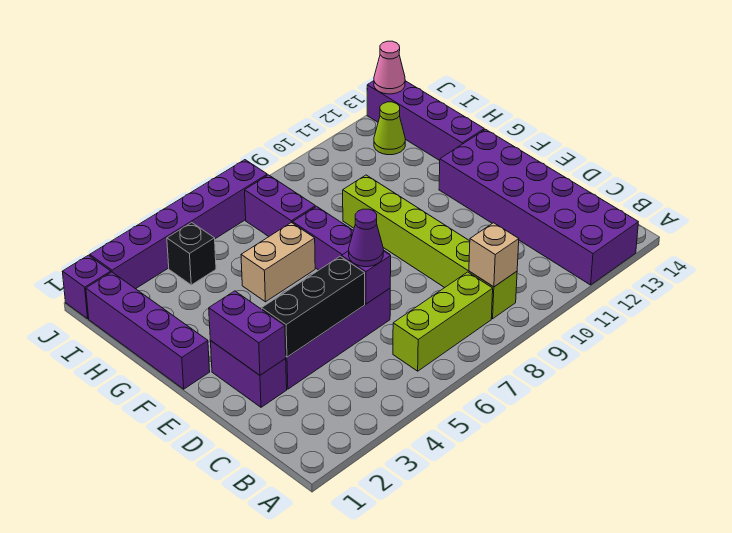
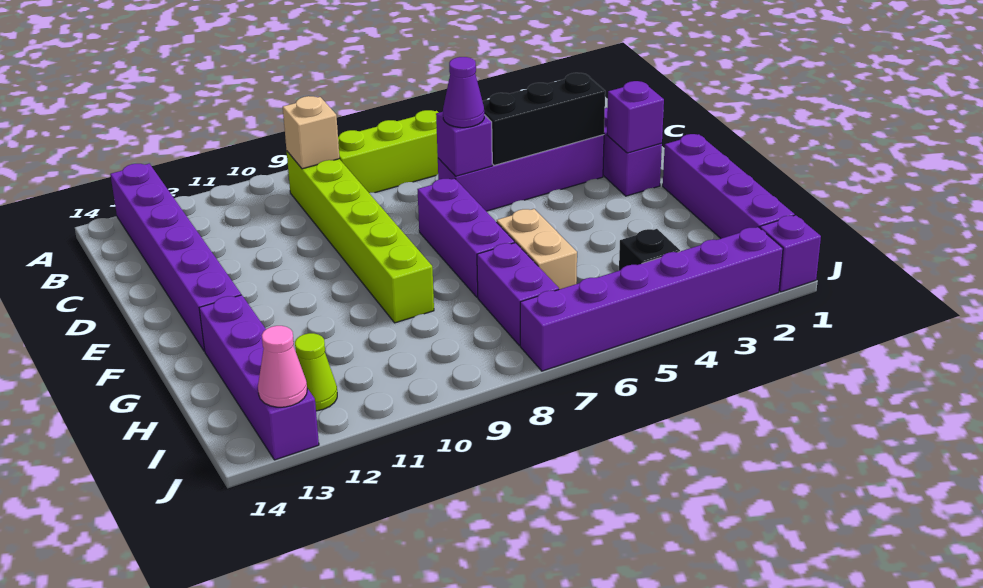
purple brick A12:F13 level 1 -> purple brick A13:F13 level 1
purple brick D2:E2 level 2 -> purple brick E2 level 2
tan brick G5:G6 level 1 -> tan brick G6:H6 level 1

